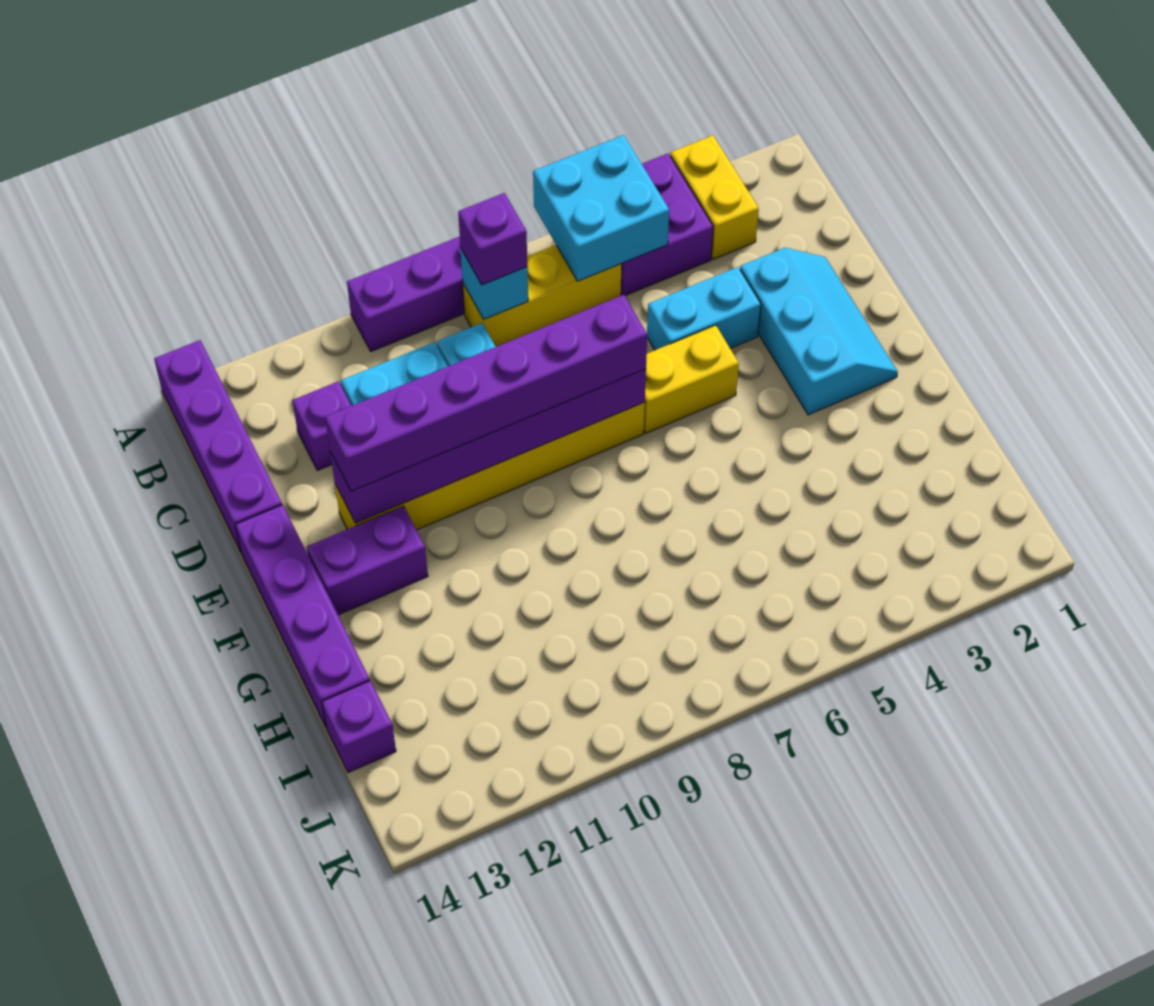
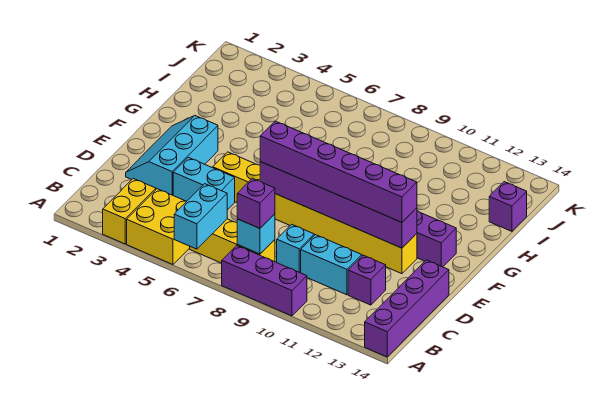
purple brick A4:B5 level 1 -> yellow brick A4:B5 level 1
cyan brick A5:B6 level 2 -> cyan brick A6:B6 level 2
purple brick E14:H14 level 1 -> none

